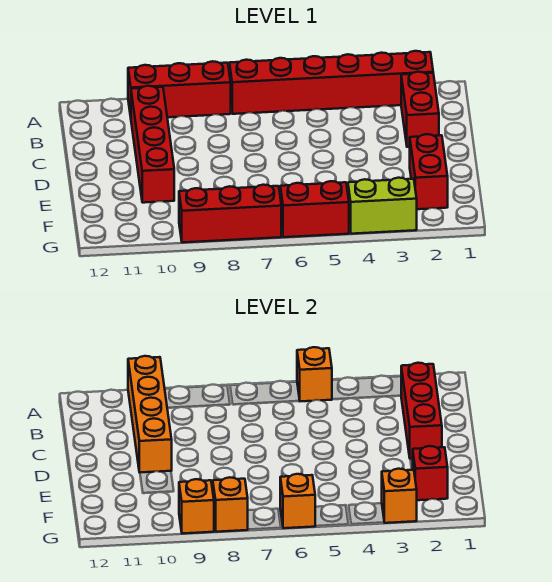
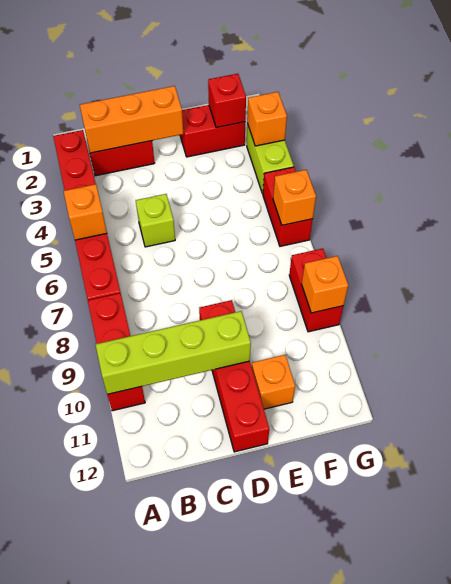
orange brick A10:D10 level 2 -> lime brick A10:D10 level 2
red brick B2:D2 level 2 -> orange brick B2:D2 level 2
red brick B10:E10 level 1 -> red brick D9:D12 level 1
none -> lime brick C5 level 1
red brick G7:G9 level 1 -> red brick G8:G9 level 1
orange brick G8 level 2 -> orange brick E11 level 1

